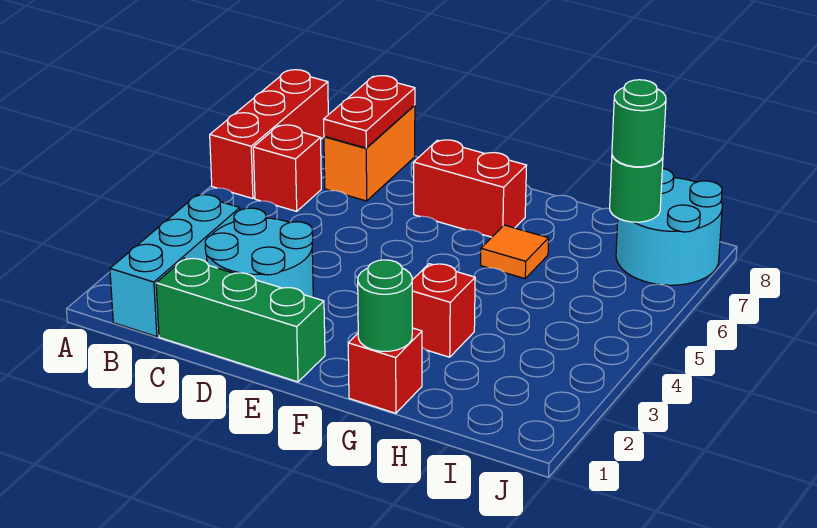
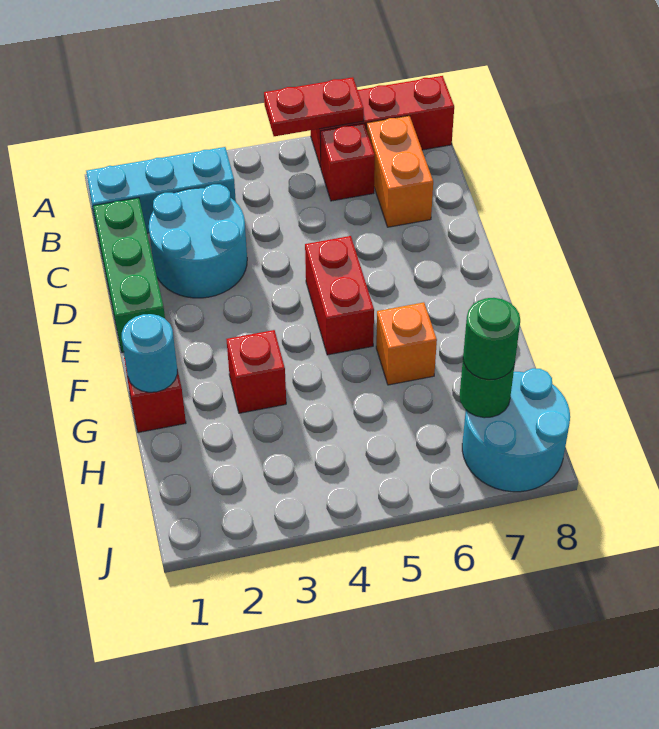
orange brick C7:C8 level 1 -> orange brick B7:C7 level 1
red plate C7:C8 level 2 -> red plate A5:A6 level 2
red brick E7:F7 level 1 -> red brick E5:F5 level 1
green round brick G1 level 2 -> cyan round brick G1 level 2
orange tile G6 level 1 -> orange brick G6 level 1

